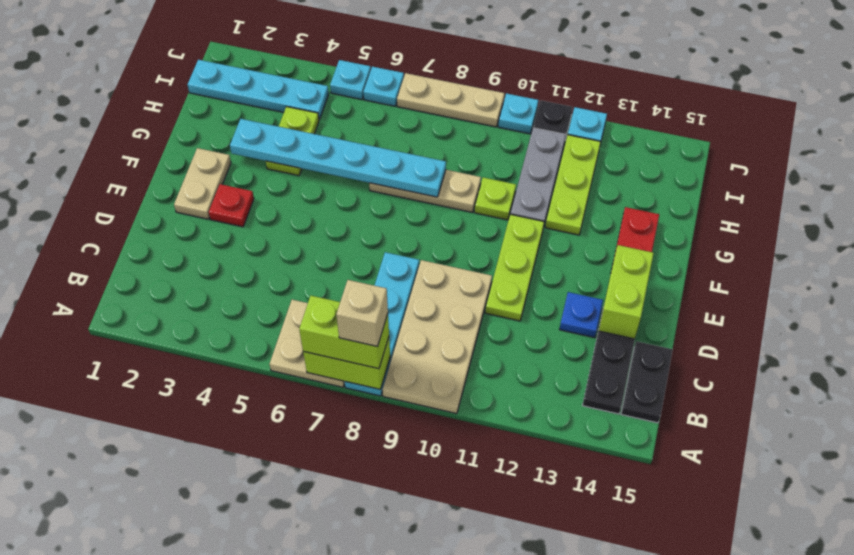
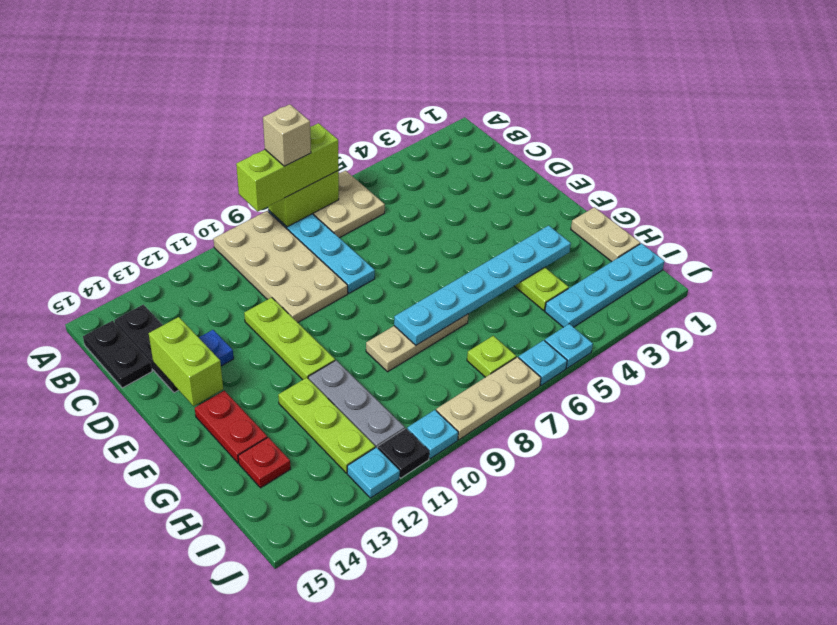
lime brick A7:A8 level 3 -> lime brick A7:A9 level 3
tan plate E2:F2 level 1 -> tan plate G1:H1 level 1
red plate E3 level 1 -> red plate H14 level 1
lime plate G10 level 1 -> lime plate I7 level 1

